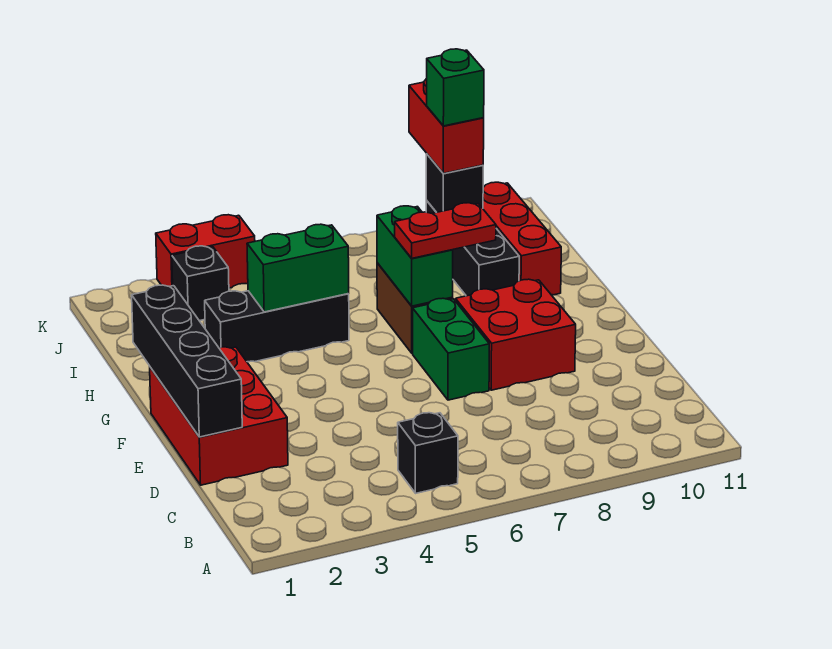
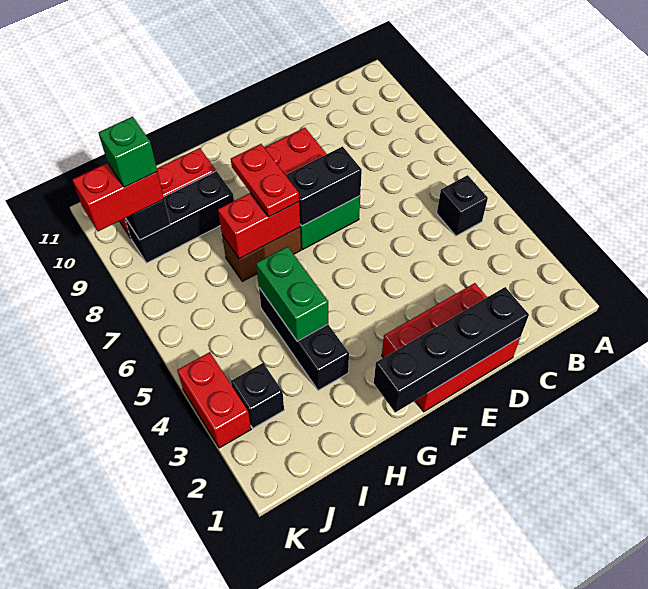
none -> black brick E7:F7 level 2
green brick G7:H7 level 2 -> red brick G7:H7 level 2

